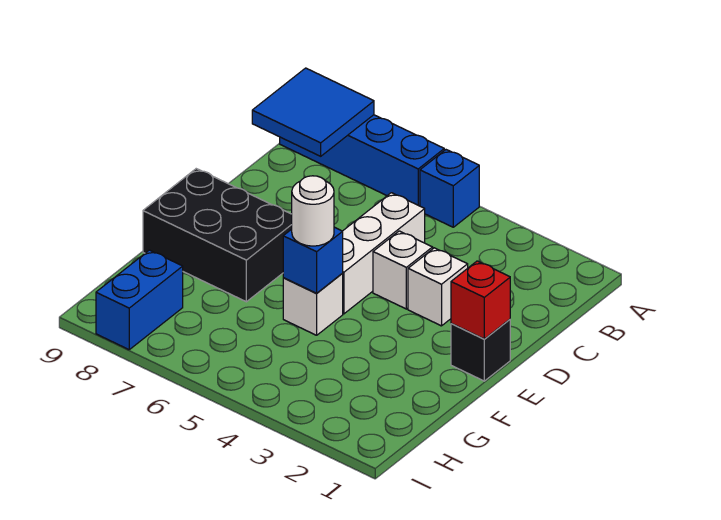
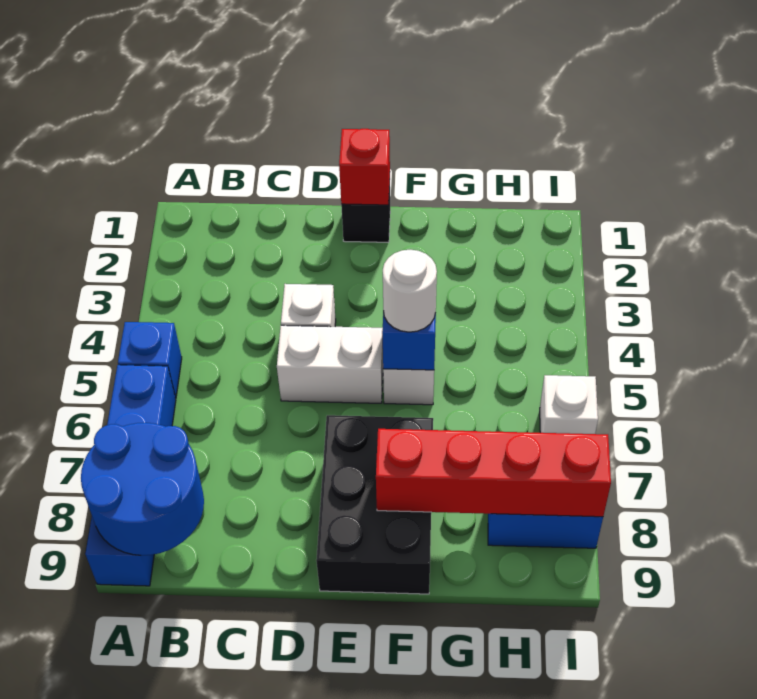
blue tile A8:B9 level 2 -> blue round brick A8:B9 level 2
white brick C5:E5 level 1 -> white brick D5:E5 level 1
white brick D3 level 1 -> white brick I6 level 1
none -> red brick F8:I8 level 2

